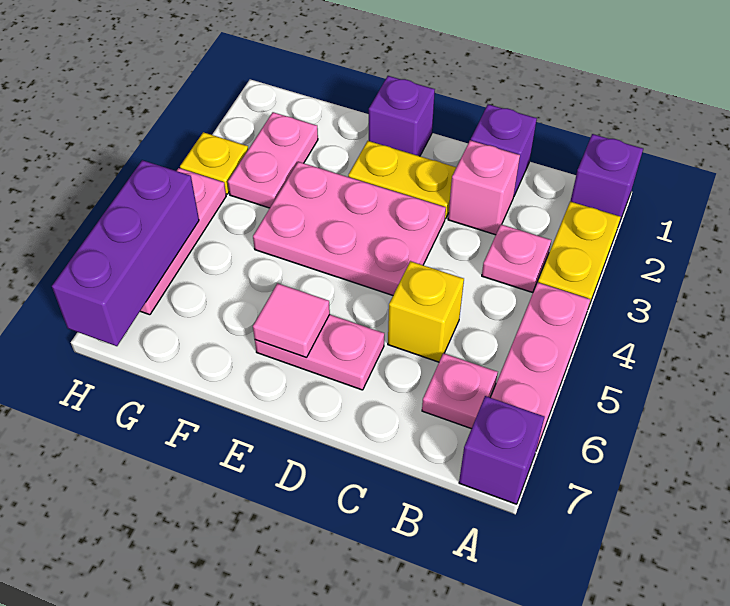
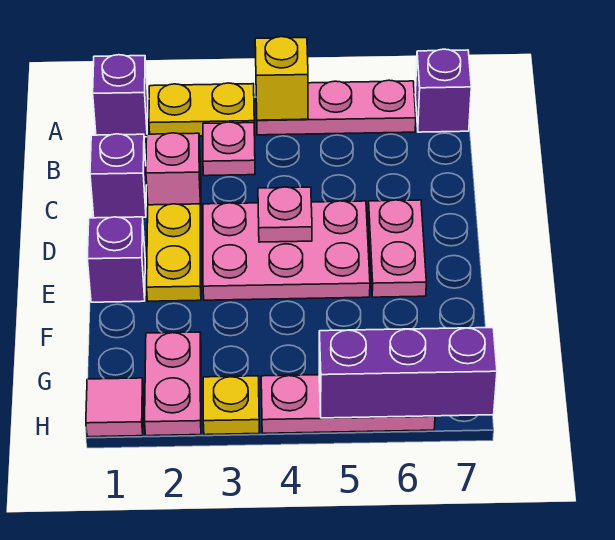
pink plate B6 level 1 -> pink plate D4 level 2
yellow brick C5 level 1 -> yellow brick A4 level 2
pink plate D3:F4 level 1 -> pink plate D3:E5 level 1
pink tile E6 level 2 -> pink tile H1 level 1
pink plate G2:G3 level 1 -> pink plate G2:H2 level 1

